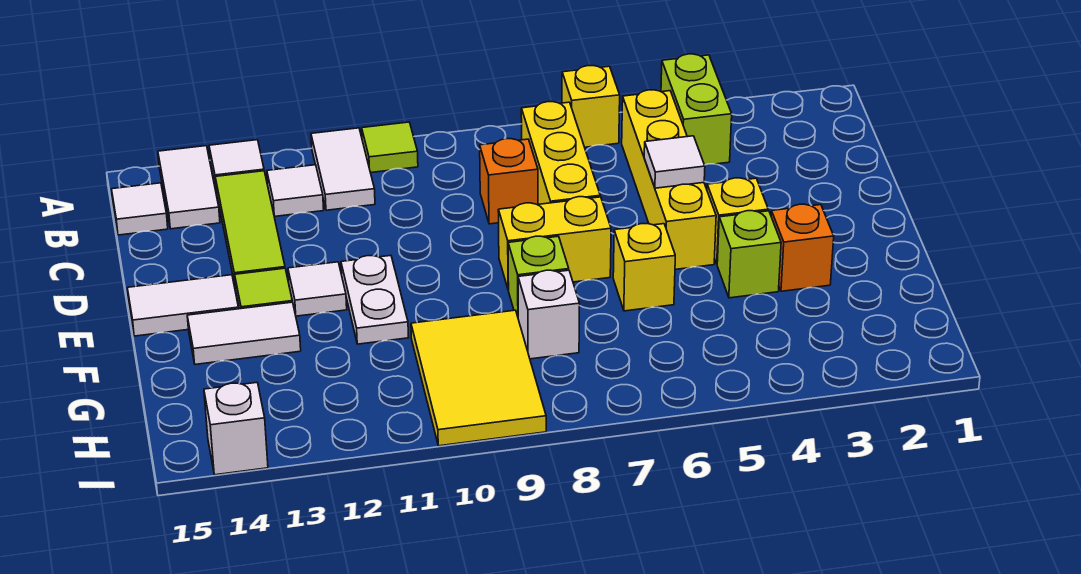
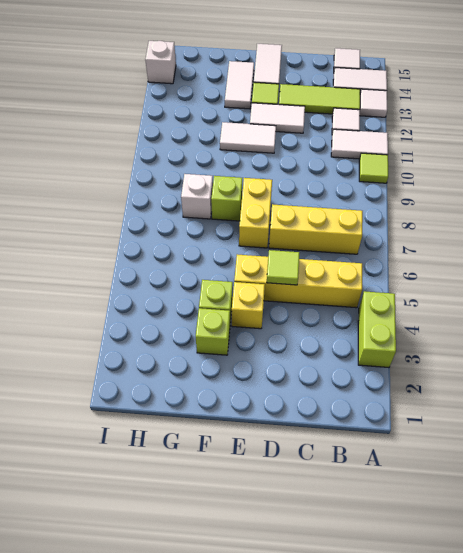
lime brick A4:B4 level 1 -> lime brick A3:A4 level 1
yellow brick A6 level 1 -> none
orange brick C8 level 1 -> none
white tile D5 level 2 -> lime tile D5 level 2
white plate E11:F11 level 1 -> white tile E11:F11 level 1
white tile E12 level 1 -> white tile D12:E12 level 1
orange brick F3 level 1 -> lime brick F3 level 1
yellow brick F6 level 1 -> none
yellow tile G9:I10 level 1 -> none

